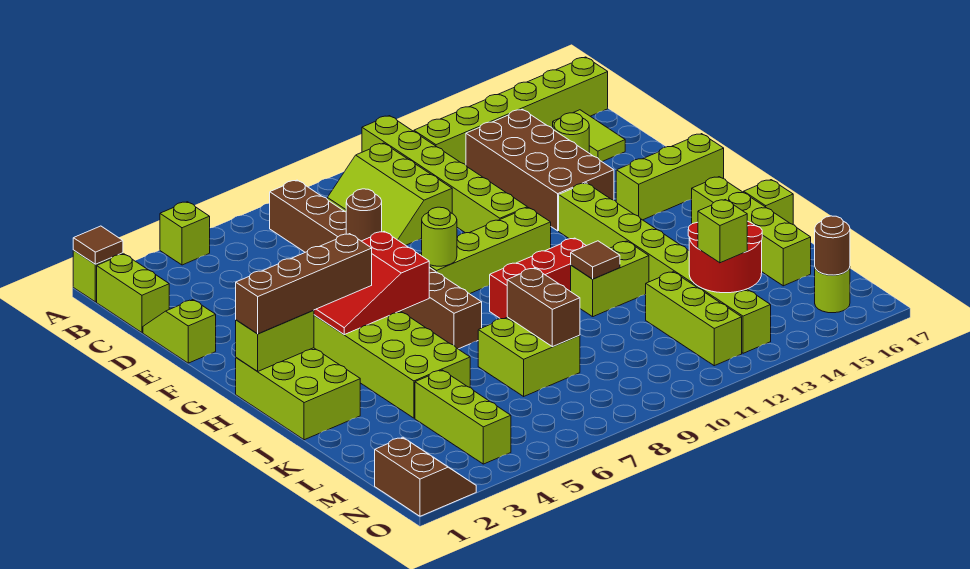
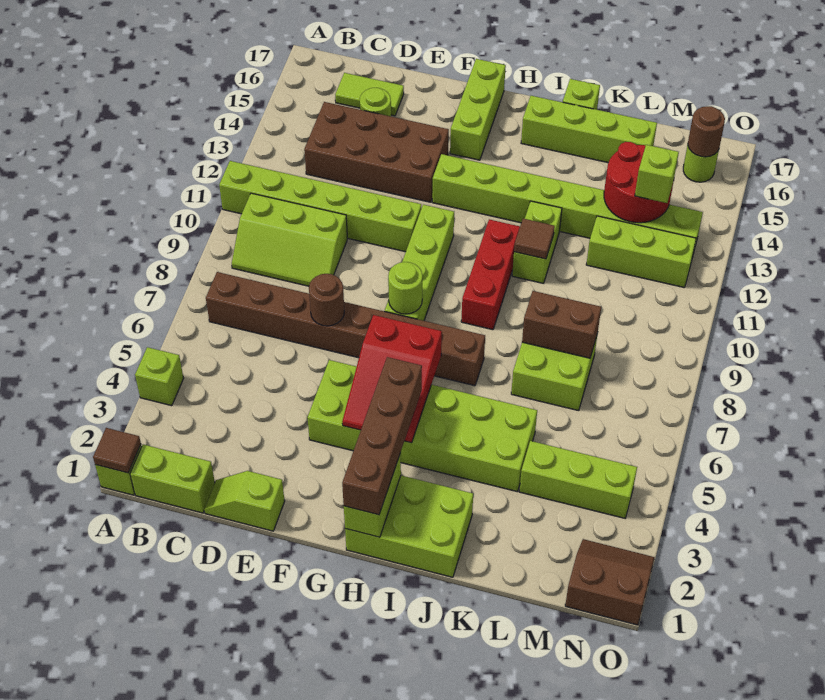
lime brick B12:B17 level 1 -> none

